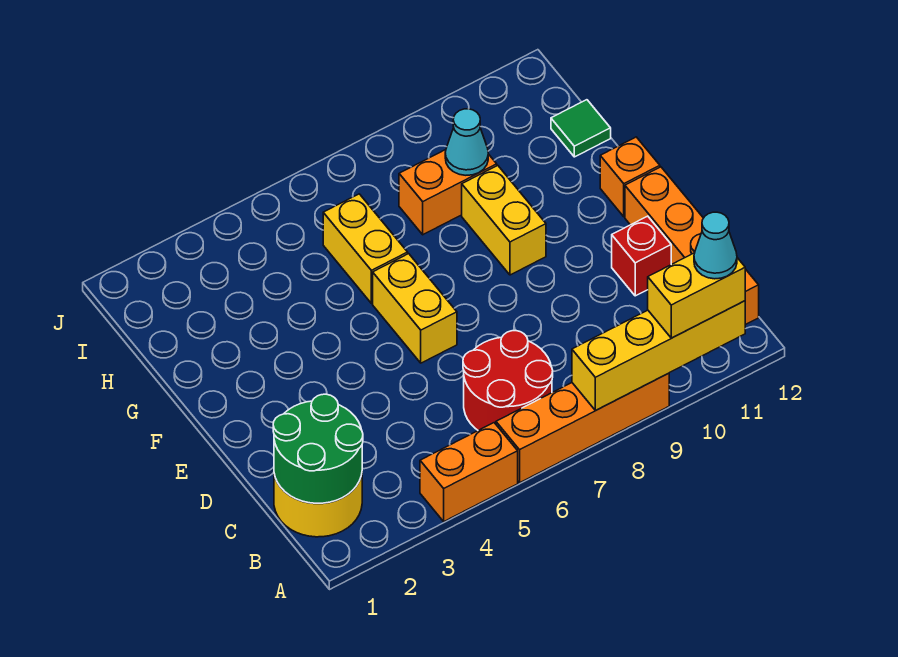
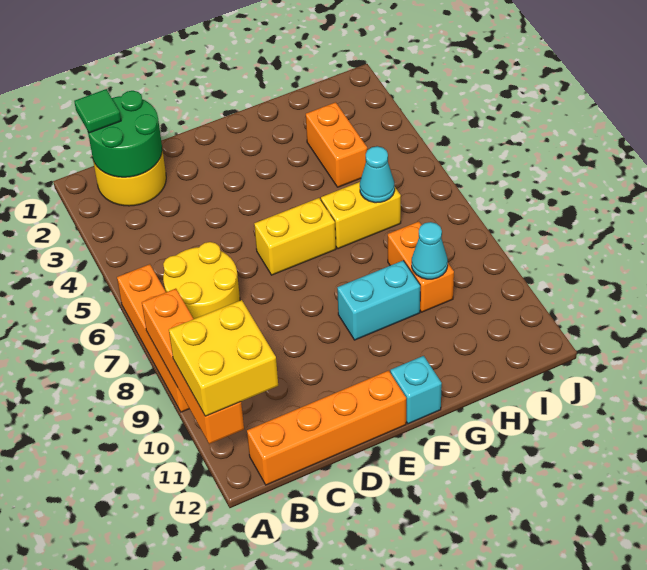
orange brick A4:A5 level 1 -> orange brick H3:H4 level 1
yellow brick A8:A11 level 2 -> orange brick A8:A11 level 2
yellow brick A10:A11 level 3 -> yellow brick A10:B11 level 3
cyan cone A11 level 4 -> cyan cone H6 level 2
red round brick B6:C7 level 1 -> yellow round brick B6:C7 level 1
red brick D11 level 1 -> none
yellow brick F9:G9 level 1 -> cyan brick F9:G9 level 1
orange brick F12 level 1 -> cyan brick F12 level 1
green tile H12 level 1 -> green tile B1 level 3

